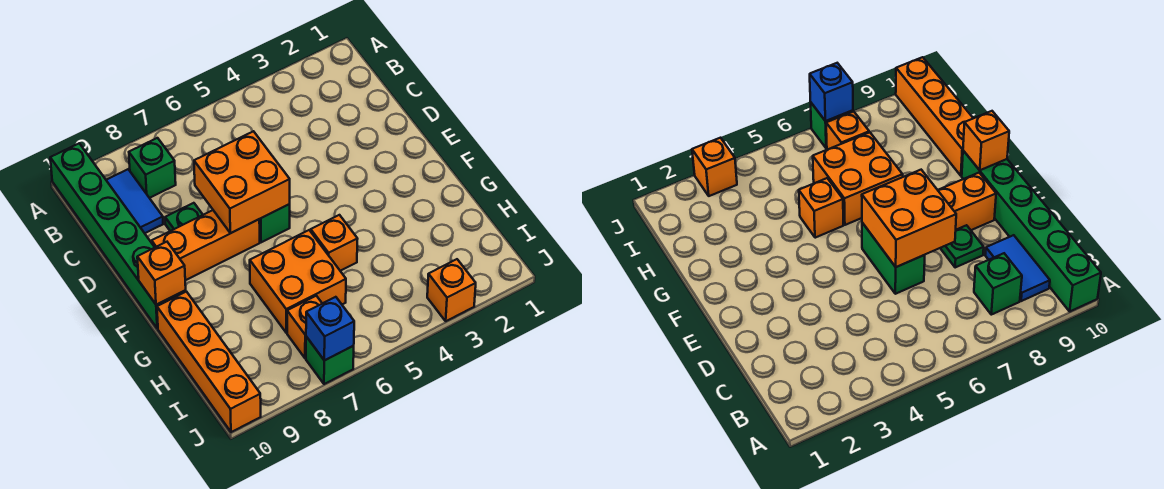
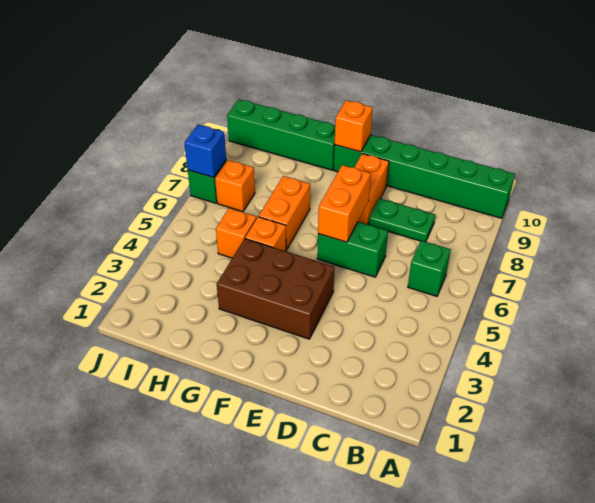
green brick B8 level 1 -> green brick B6 level 1
blue tile B9:C9 level 1 -> none
orange brick D6:E7 level 2 -> orange brick E6:E7 level 2
green plate D8 level 1 -> green plate C8:D8 level 1
none -> brown brick E3:G4 level 1
orange brick E7:E9 level 1 -> orange brick E8:E9 level 1
orange brick G6:H7 level 1 -> orange brick G6:G7 level 1
orange brick G10:J10 level 1 -> green brick G10:J10 level 1
orange brick J3 level 1 -> orange brick H5 level 1

